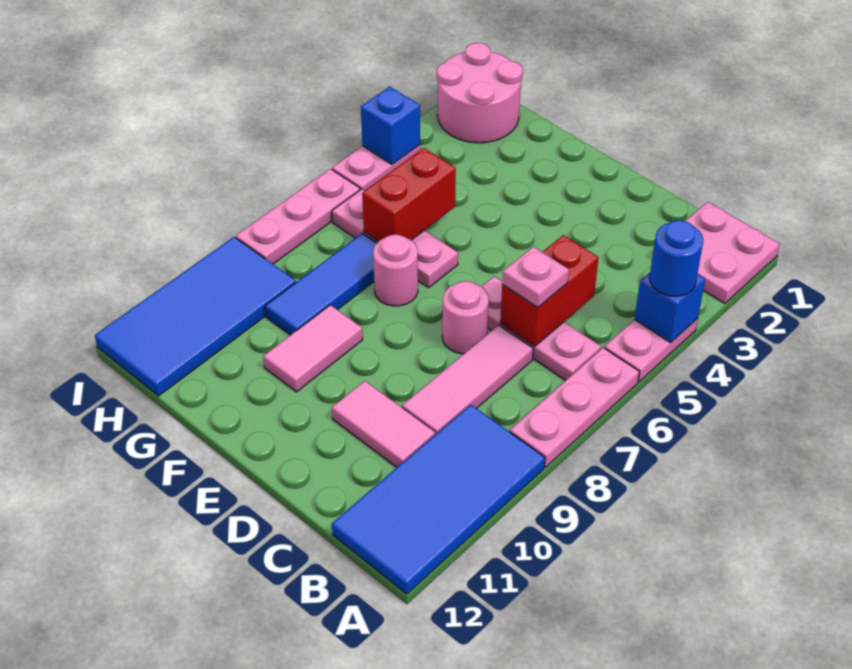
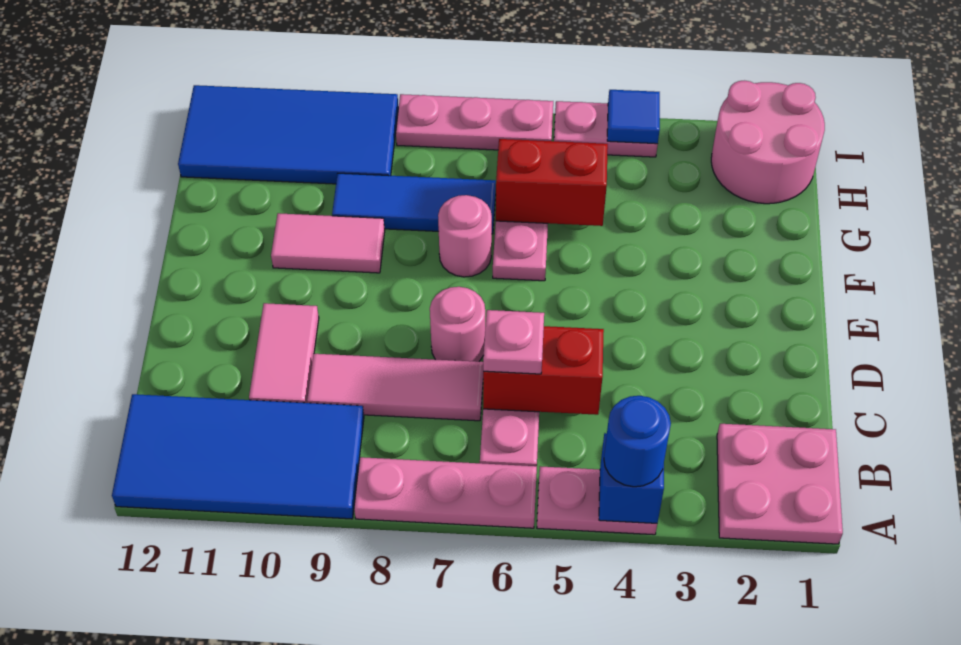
blue brick I4 level 2 -> blue tile I4 level 2

